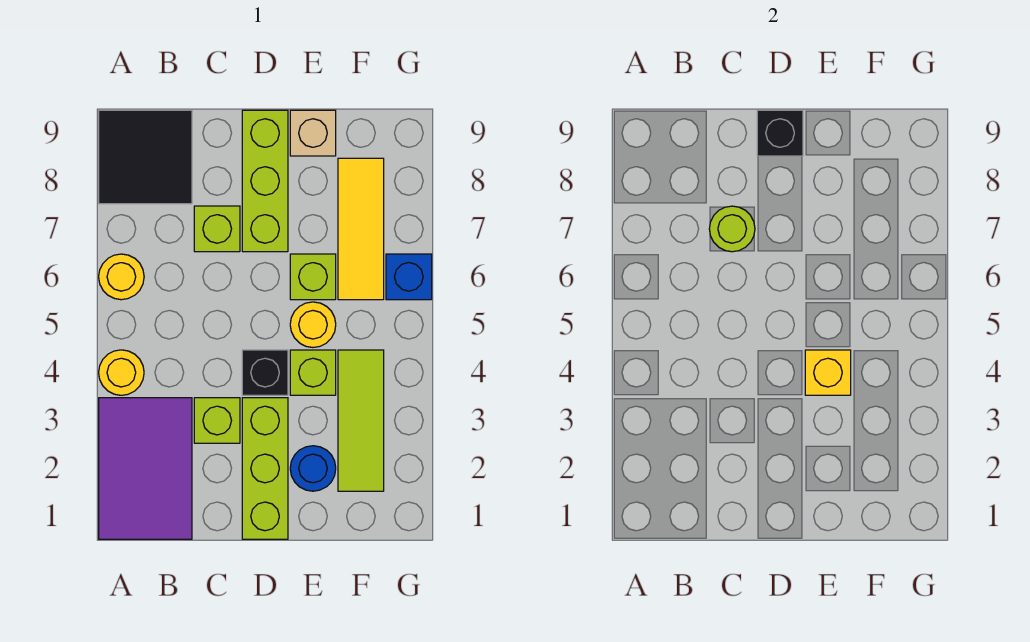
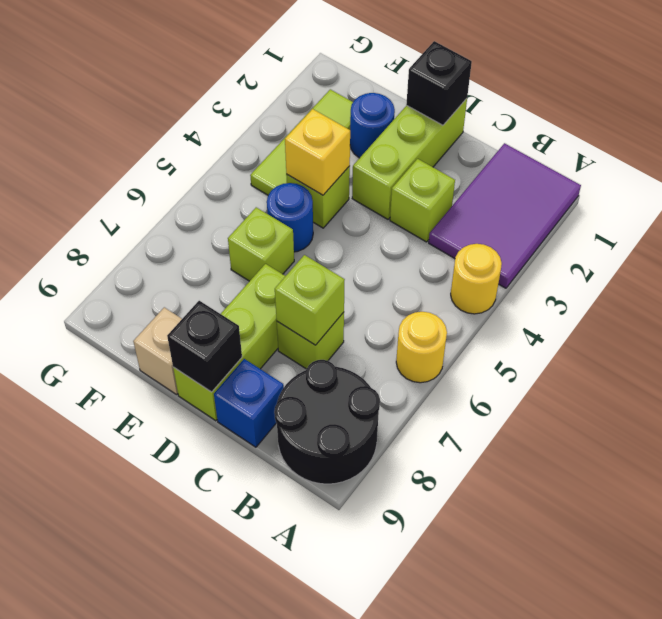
black tile A8:B9 level 1 -> black round brick A8:B9 level 1
lime round brick C7 level 2 -> lime brick C7 level 2
black brick D4 level 1 -> black brick D1 level 2
yellow round brick E5 level 1 -> blue round brick E5 level 1
yellow tile F6:F8 level 1 -> none
blue brick G6 level 1 -> blue brick C9 level 1

